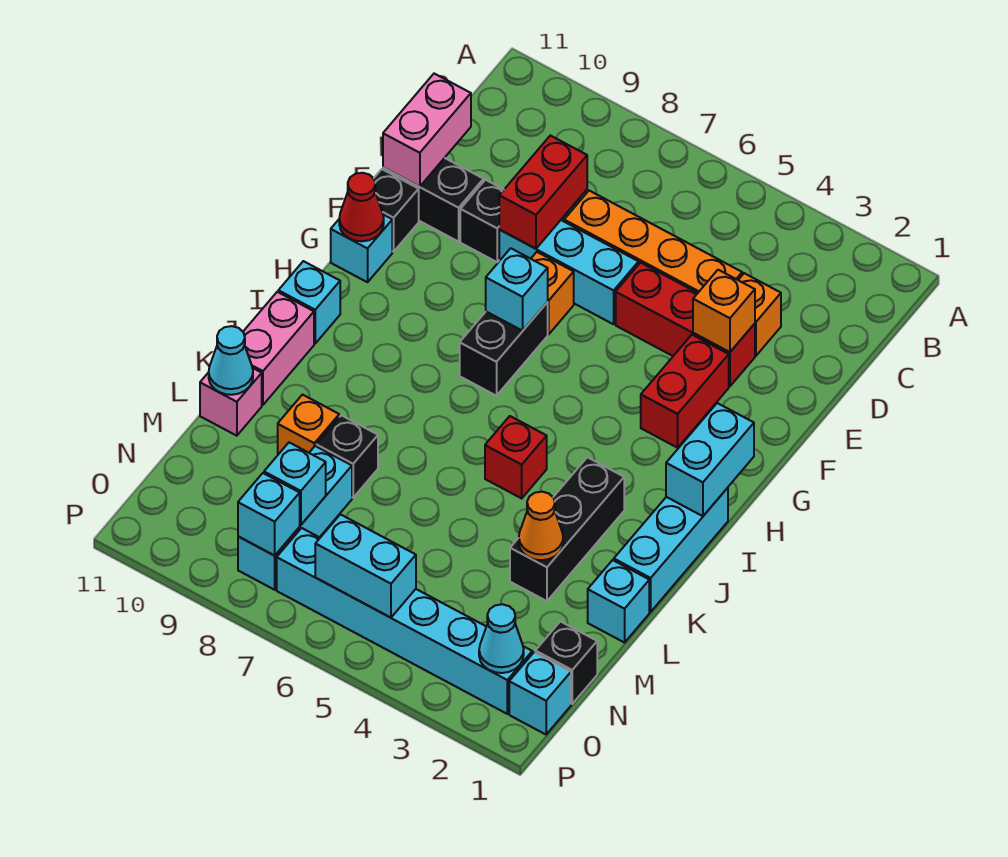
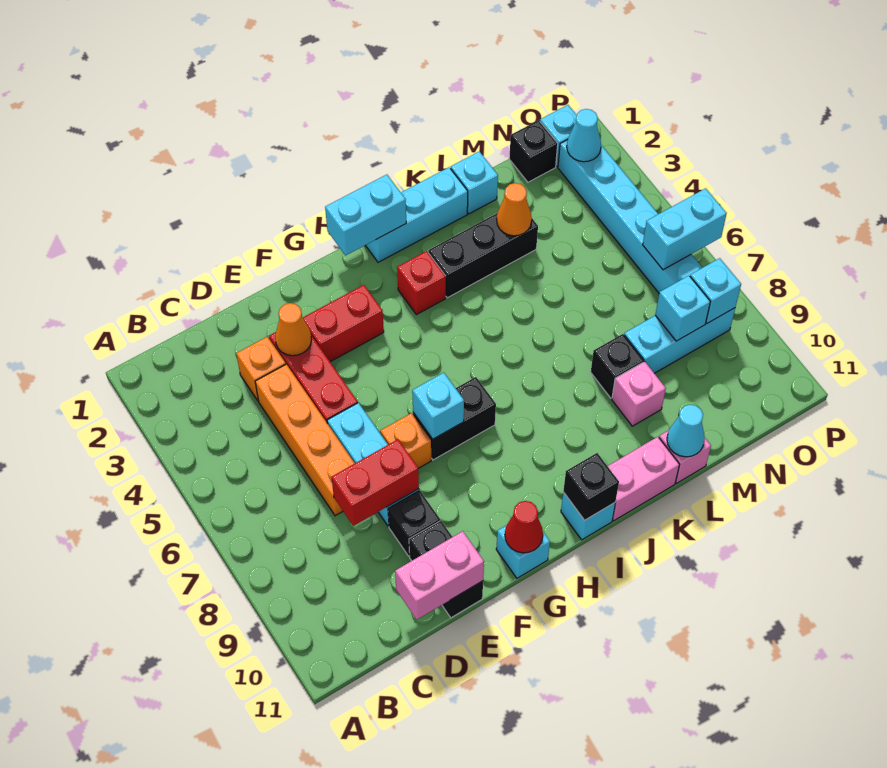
orange brick E3 level 2 -> orange cone E3 level 2
black brick F11 level 1 -> black brick I11 level 2
red brick J5 level 1 -> red brick I3 level 1
orange brick L9 level 1 -> pink brick L9 level 1
cyan brick O5:O6 level 2 -> cyan brick O6:P6 level 2

